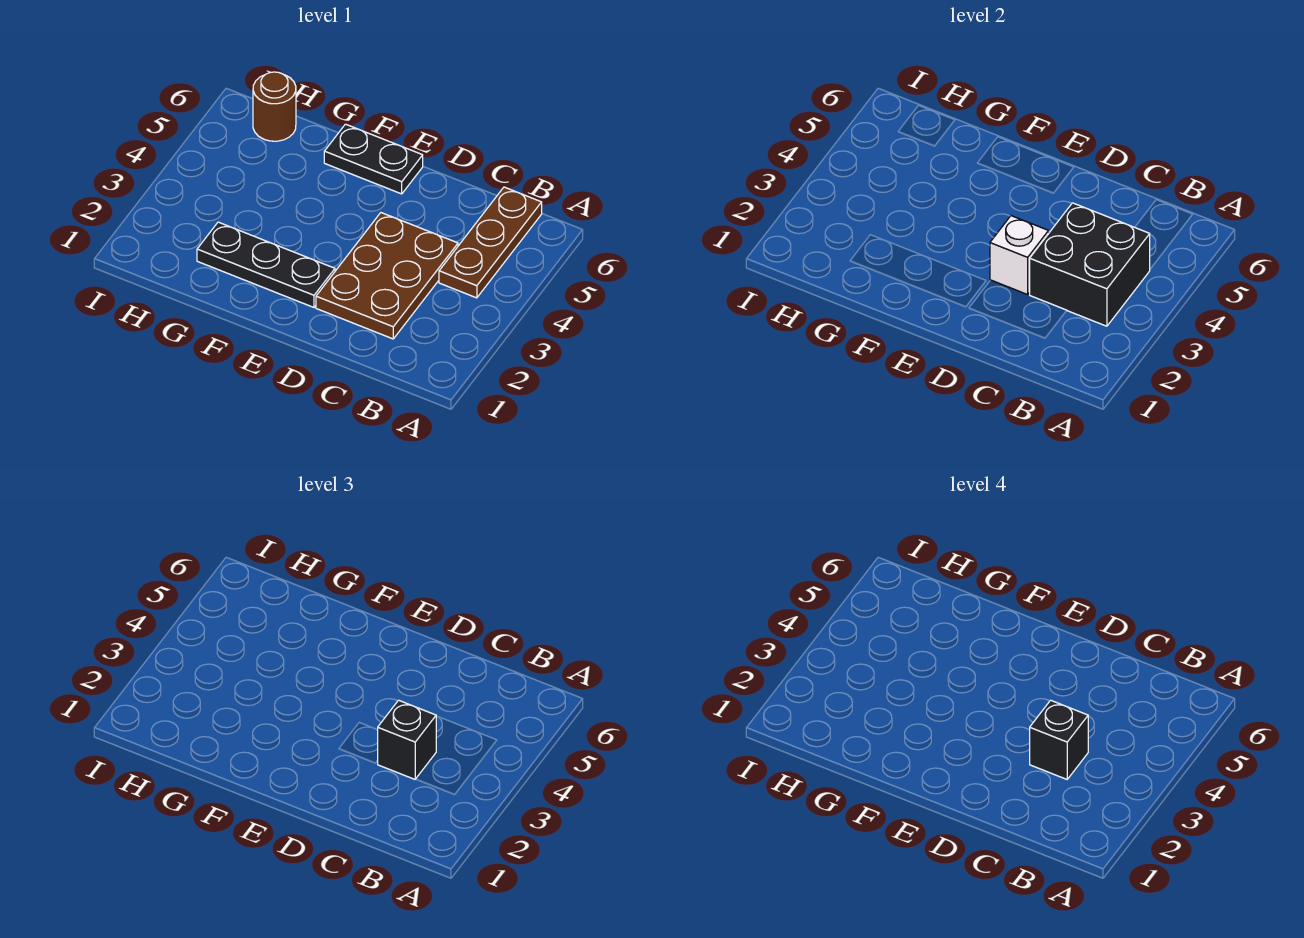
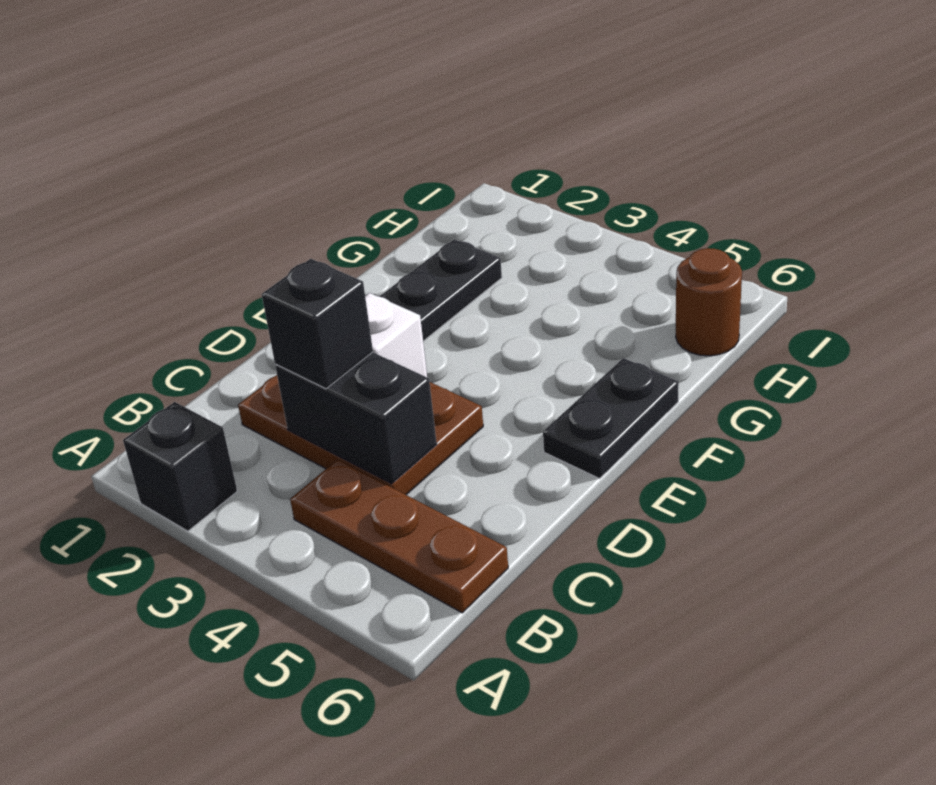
black brick B3:C4 level 2 -> black brick C3:C4 level 2
black brick C3 level 4 -> black brick A2 level 1

